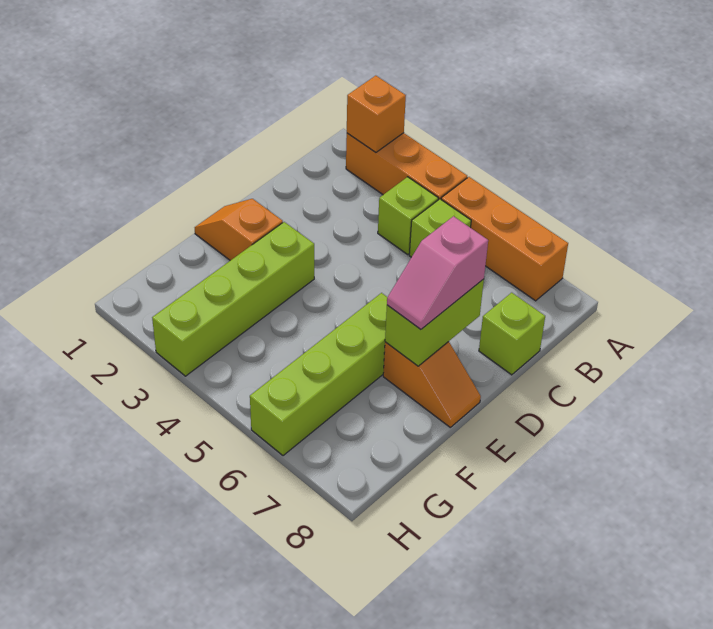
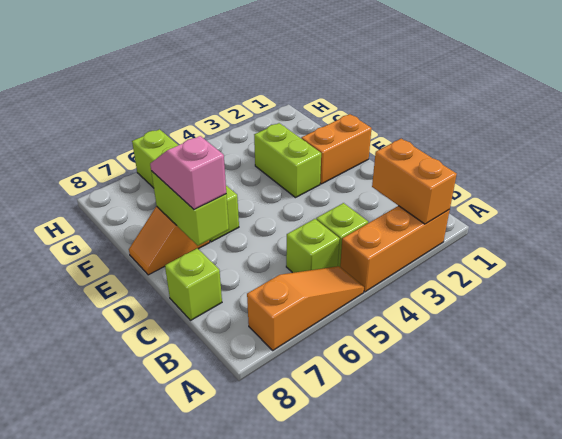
orange brick A2 level 2 -> orange brick A2:B2 level 2
orange brick A5:A7 level 1 -> orange slope A5:A7 level 1 top 7
orange slope E1:E2 level 1 top 2 -> orange brick E1:E2 level 1
lime brick E3:H3 level 1 -> lime brick E3:F3 level 1

